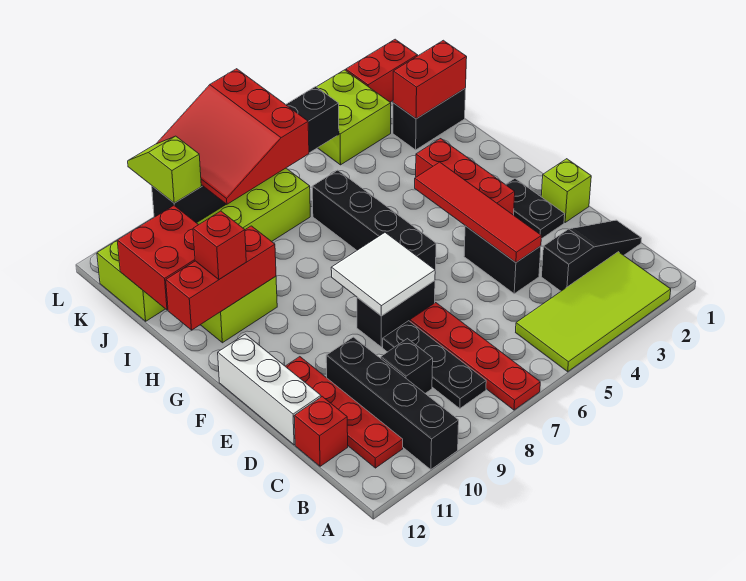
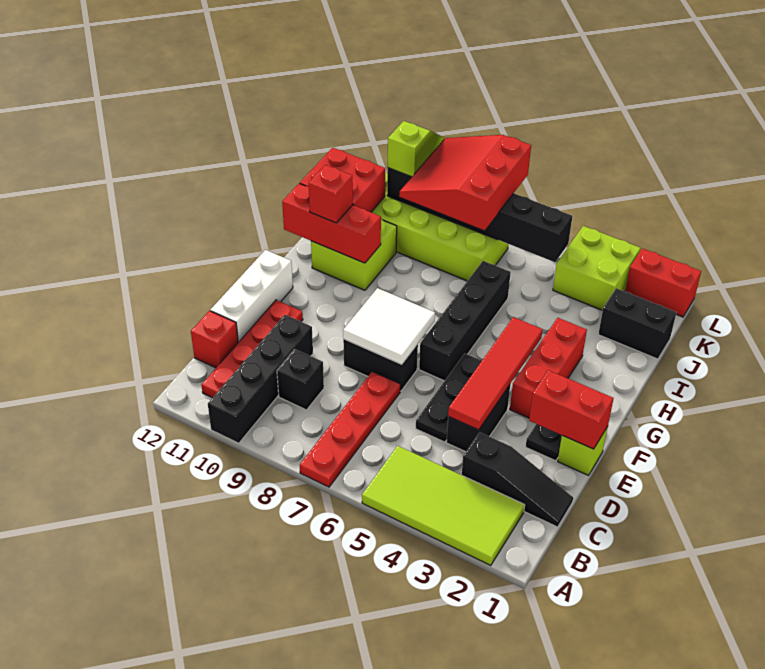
black plate B8:D8 level 1 -> black plate D5:F5 level 1
red brick J1:J2 level 2 -> red brick E1:E2 level 2

